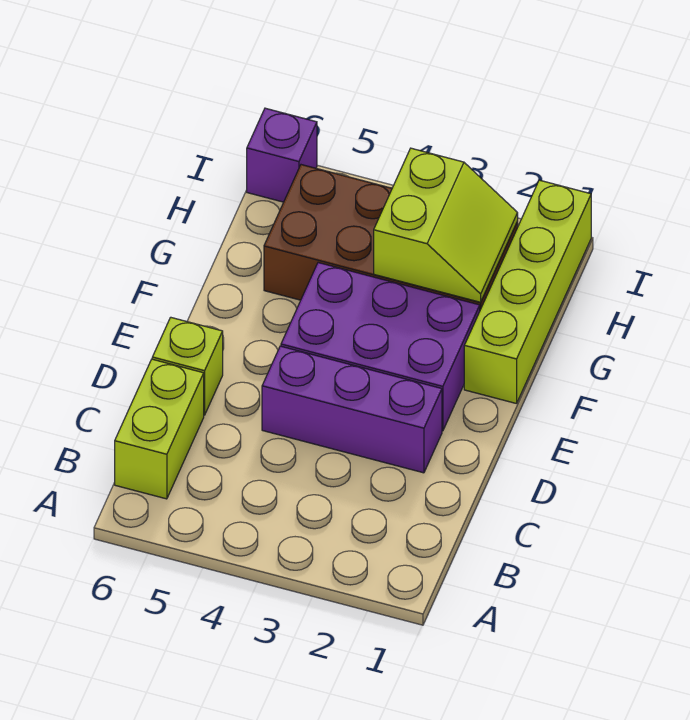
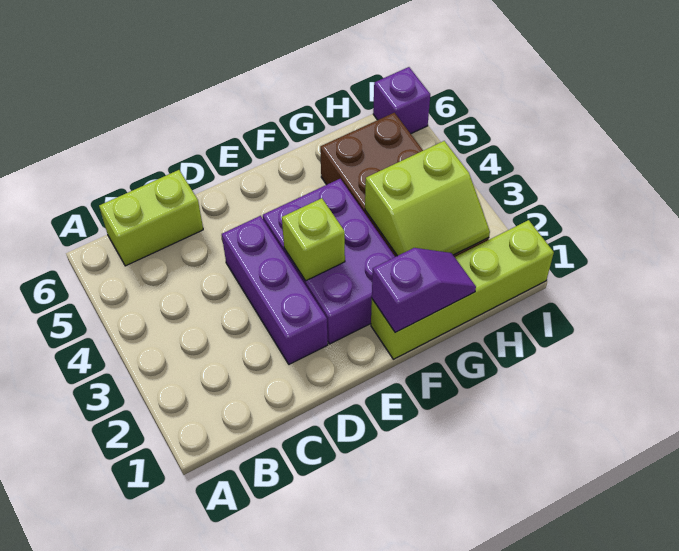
lime brick D6 level 1 -> lime brick E3 level 2
none -> purple slope F1:G1 level 2 top F

